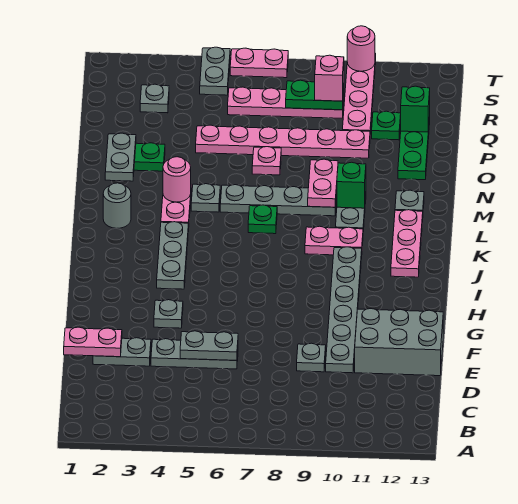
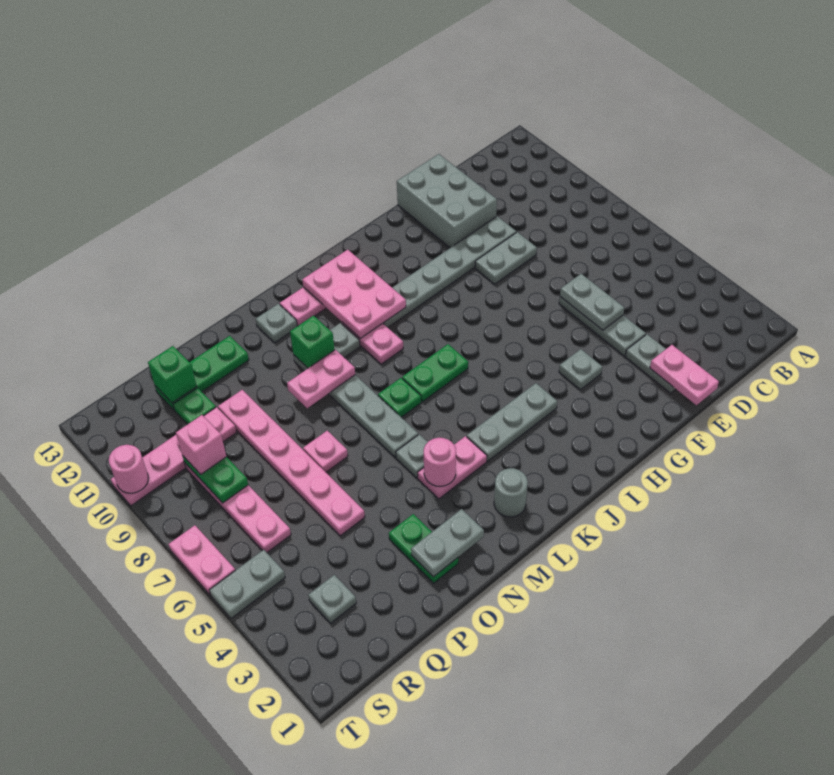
grey plate E9 level 1 -> grey plate E9:F9 level 1
none -> green plate J7:K7 level 1
none -> pink plate J10:K12 level 2

